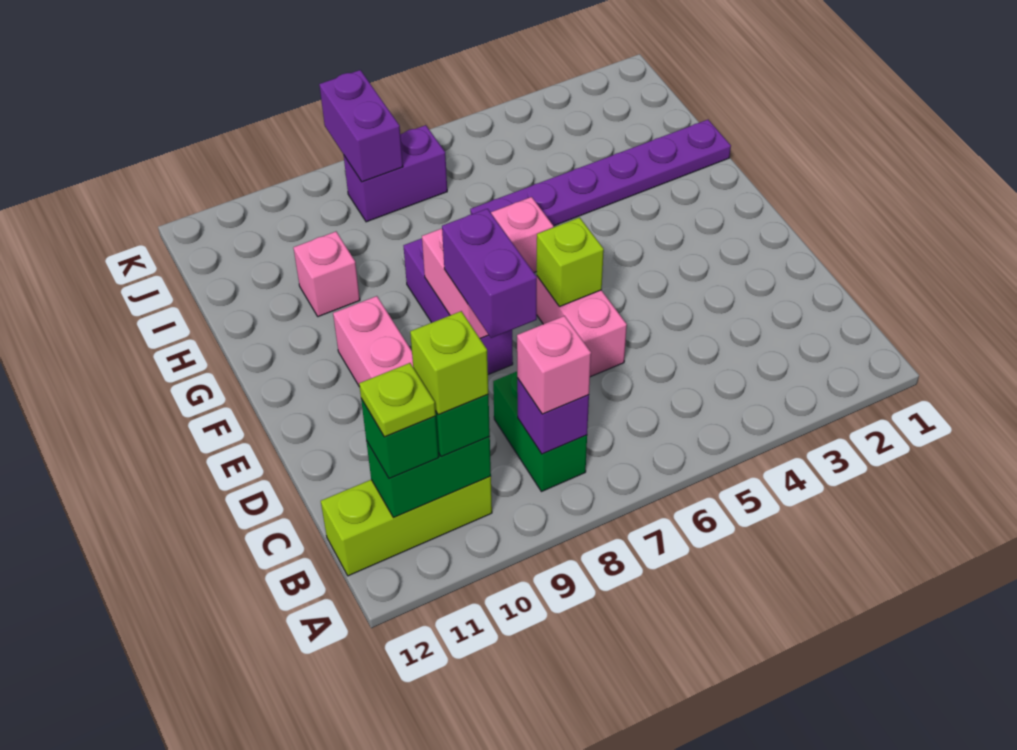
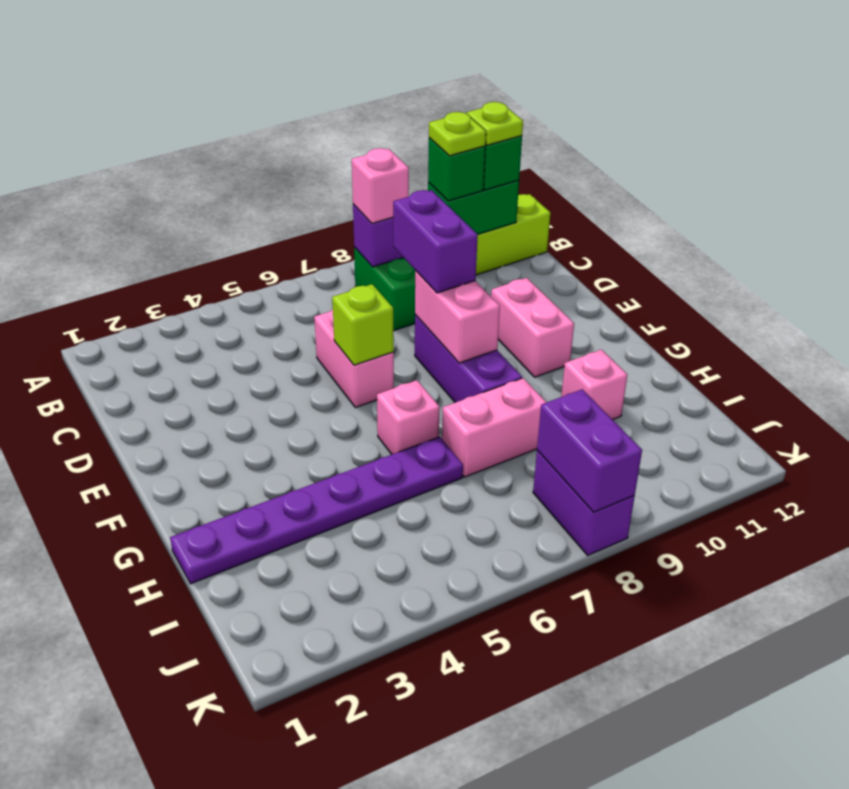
lime brick B10 level 4 -> lime plate B10 level 4
none -> pink brick H7:H8 level 1
purple brick J7:J8 level 1 -> purple brick J8:K8 level 1

